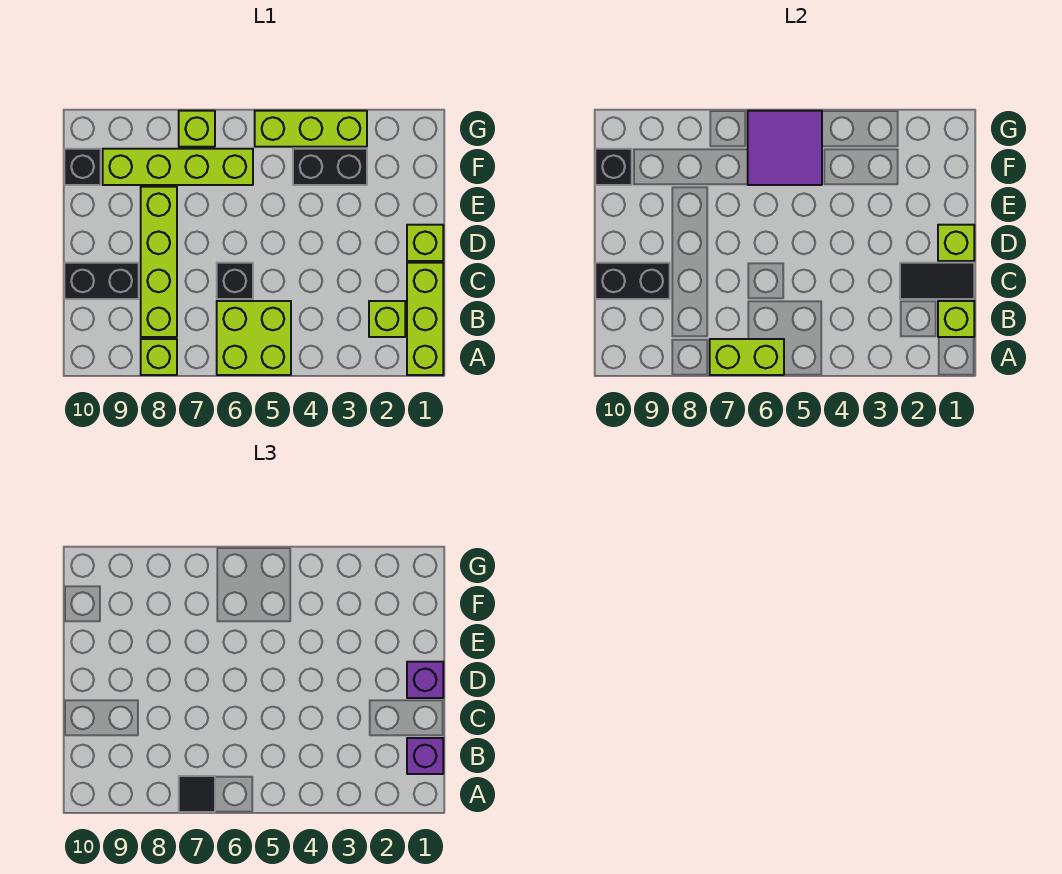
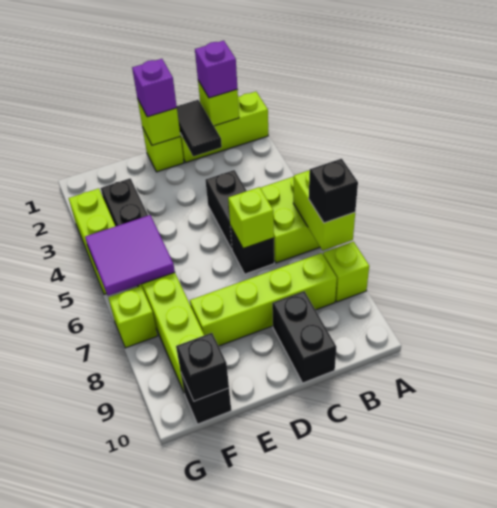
black tile A7 level 3 -> black brick A7 level 3
lime brick B2 level 1 -> lime brick C6 level 2
black brick C9:C10 level 2 -> black brick C4:C5 level 1

